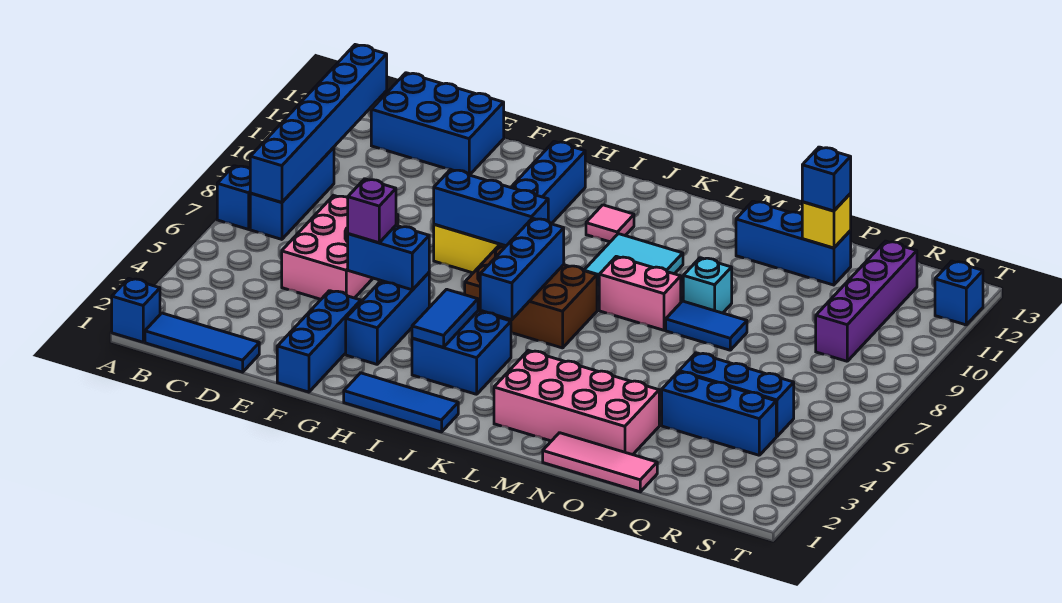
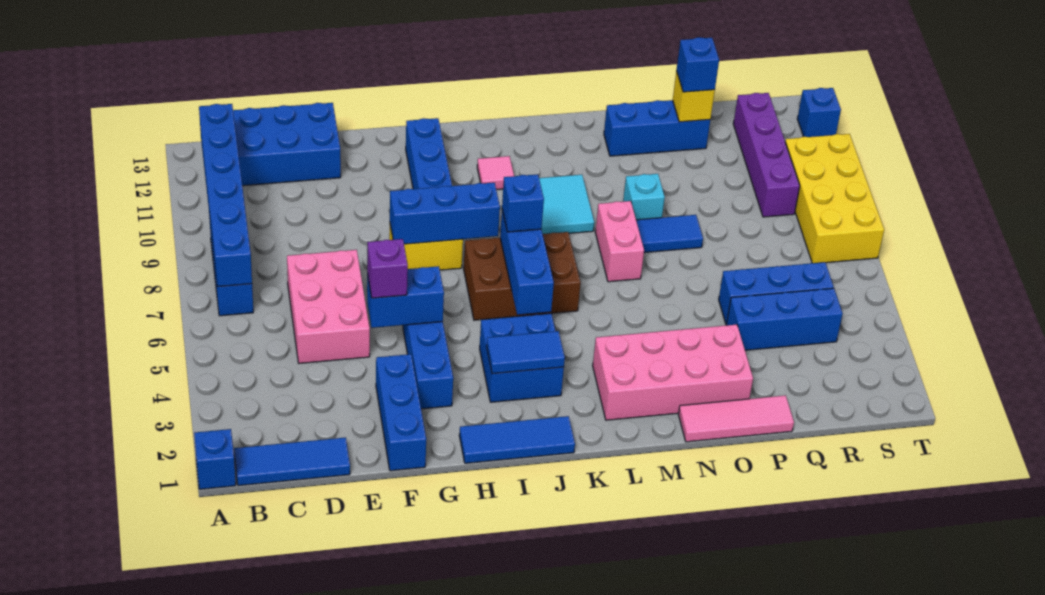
blue brick A7 level 1 -> blue brick J7 level 3
blue tile I3:I4 level 2 -> blue tile I3:J3 level 2
pink brick L8:M8 level 1 -> pink brick M7:M8 level 1
none -> yellow brick S7:T10 level 1

